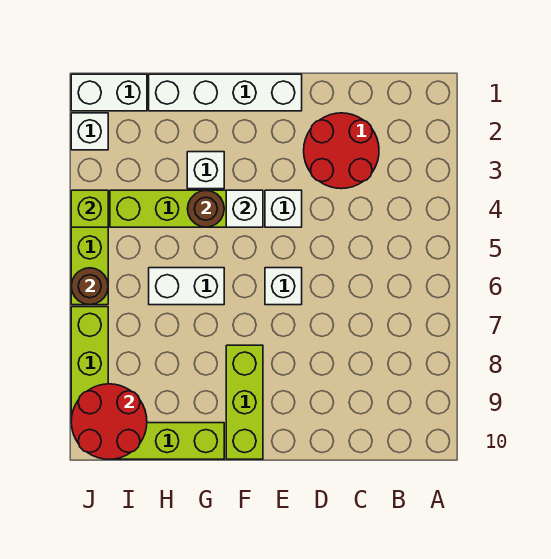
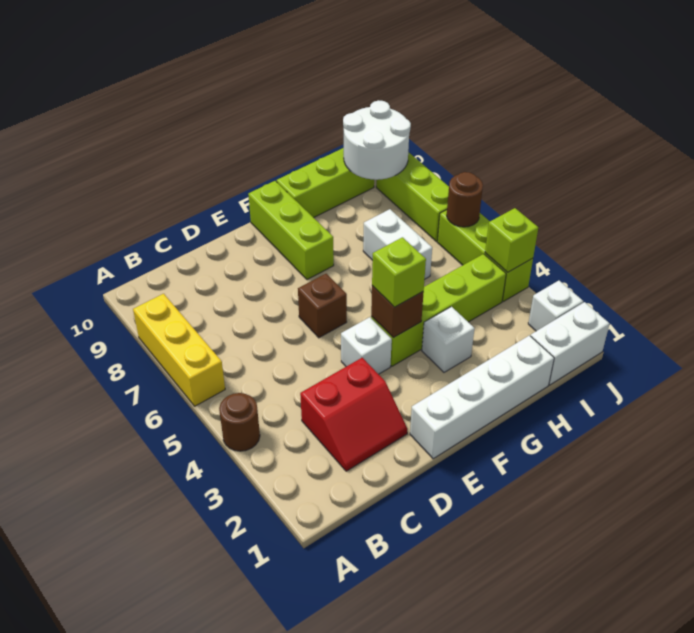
none -> yellow brick A6:A8 level 1
red round brick C2:D3 level 1 -> red slope C2:D3 level 1 top 3
white brick E6 level 1 -> brown brick E6 level 1
white brick F4 level 2 -> brown brick F4 level 2
none -> lime brick F4 level 3
brown round brick G4 level 2 -> brown round brick A4 level 1
white brick G6:H6 level 1 -> white brick H6:H7 level 1
red round brick I9:J10 level 2 -> white round brick I9:J10 level 2

